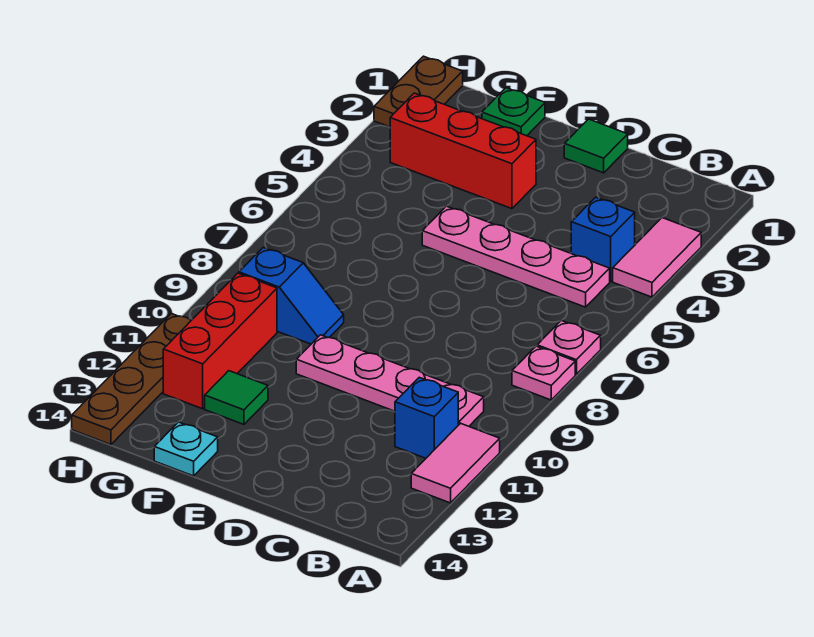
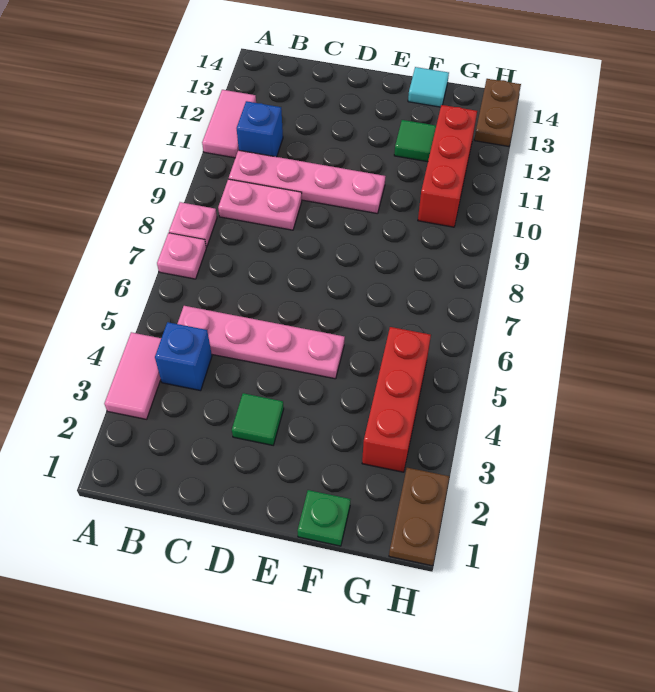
none -> pink plate B9:C9 level 1
green tile D1 level 1 -> green tile D3 level 1
red brick E3:G3 level 1 -> red brick G3:G5 level 1
blue slope F9:G9 level 1 top G -> none
cyan plate F14 level 1 -> cyan tile F14 level 1
brown plate H11:H14 level 1 -> brown plate H13:H14 level 1

